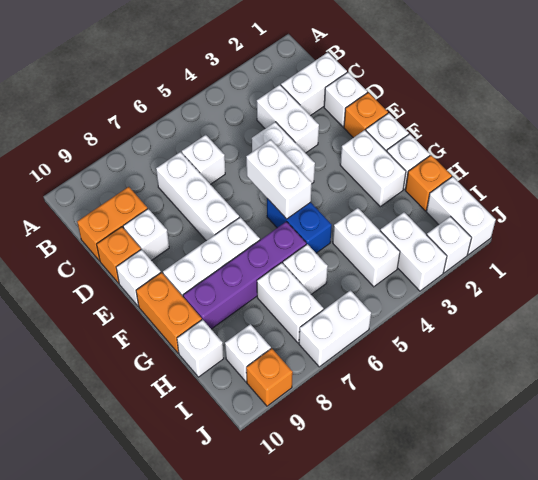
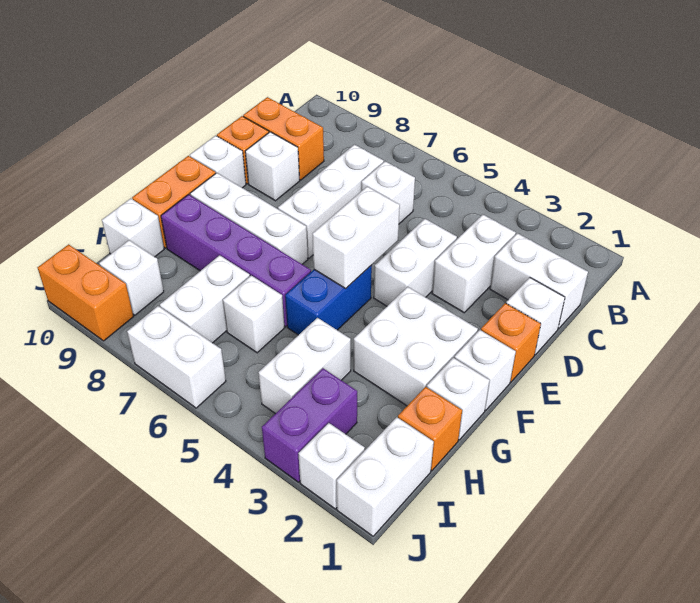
white brick F2:G2 level 1 -> white brick F2:G3 level 1
white brick I3:J3 level 1 -> purple brick I3:J3 level 1
orange brick J9 level 1 -> orange brick J9:J10 level 1

